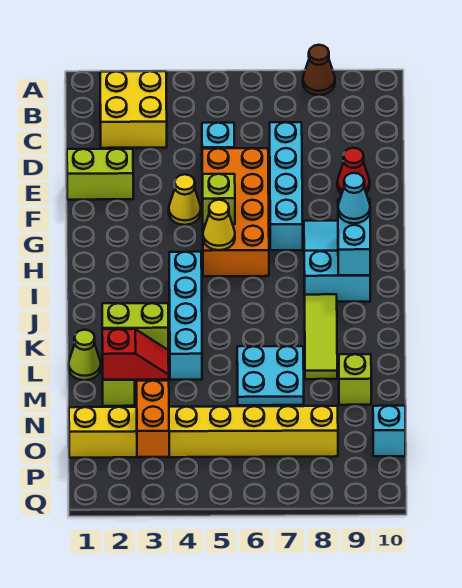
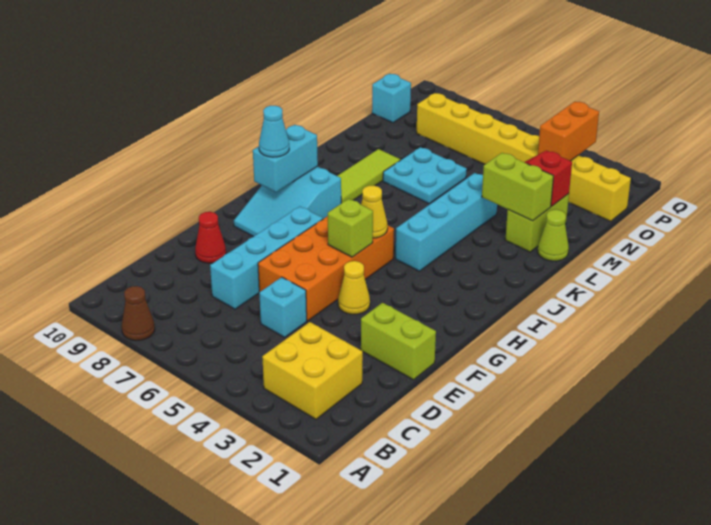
lime brick M9 level 1 -> none

